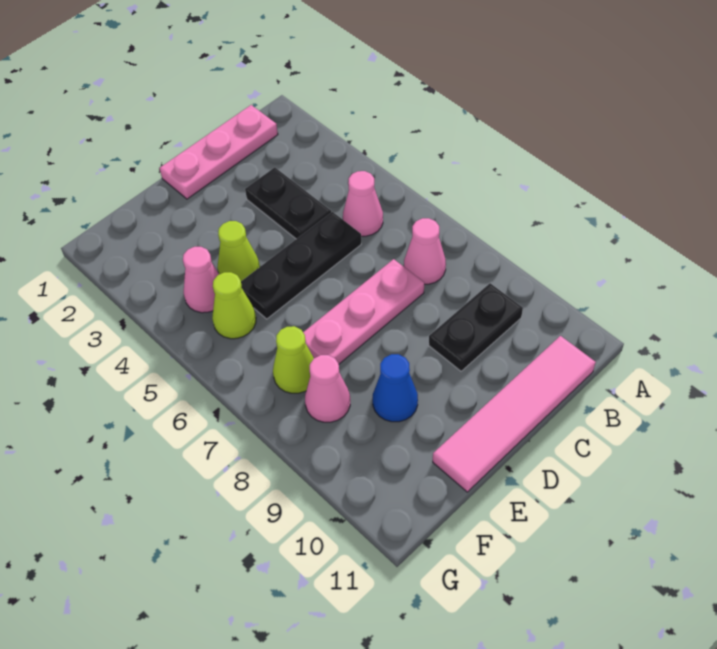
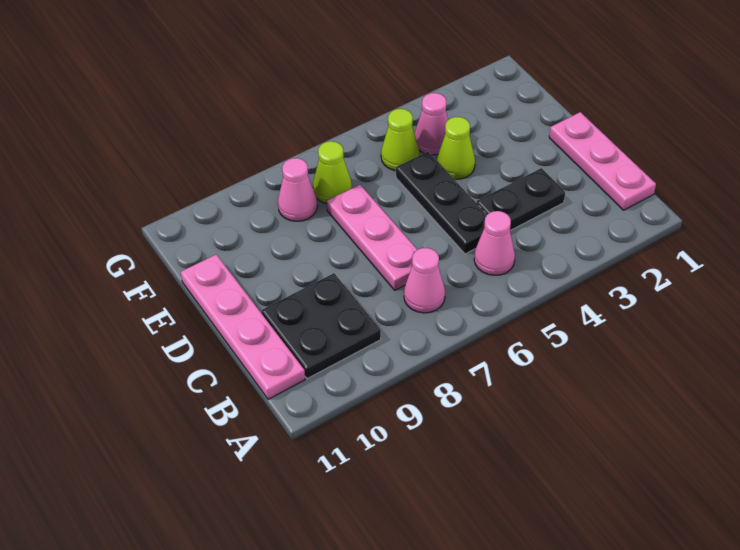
black plate B9:C9 level 1 -> black plate B9:C10 level 1
pink tile B11:E11 level 1 -> pink plate B11:E11 level 1
blue cone E9 level 1 -> none

